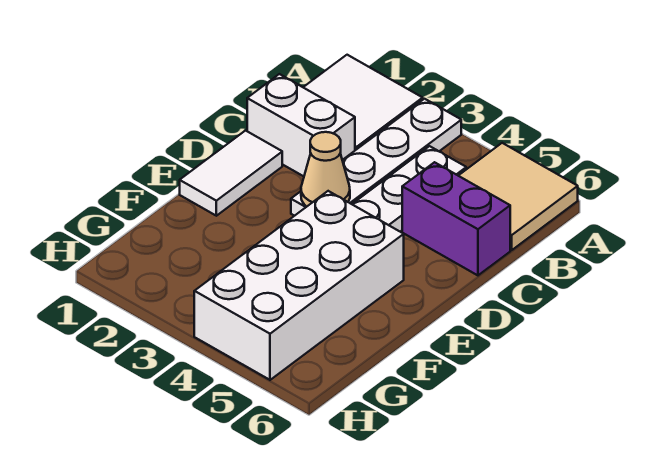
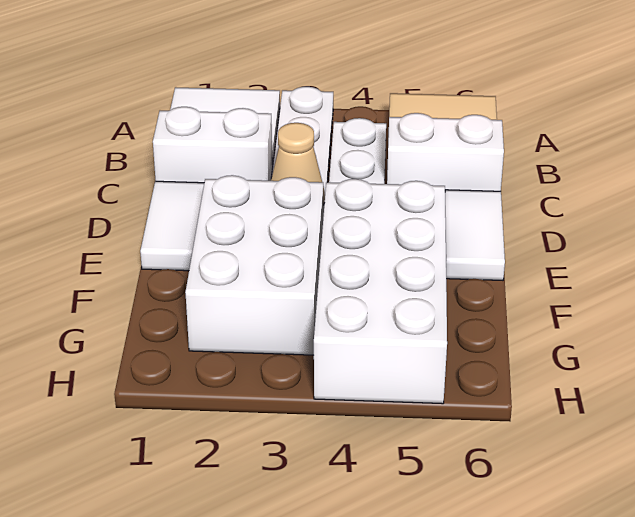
purple brick C5:C6 level 1 -> white brick C5:C6 level 1
none -> white tile D6:E6 level 1
none -> white brick E2:G3 level 1

